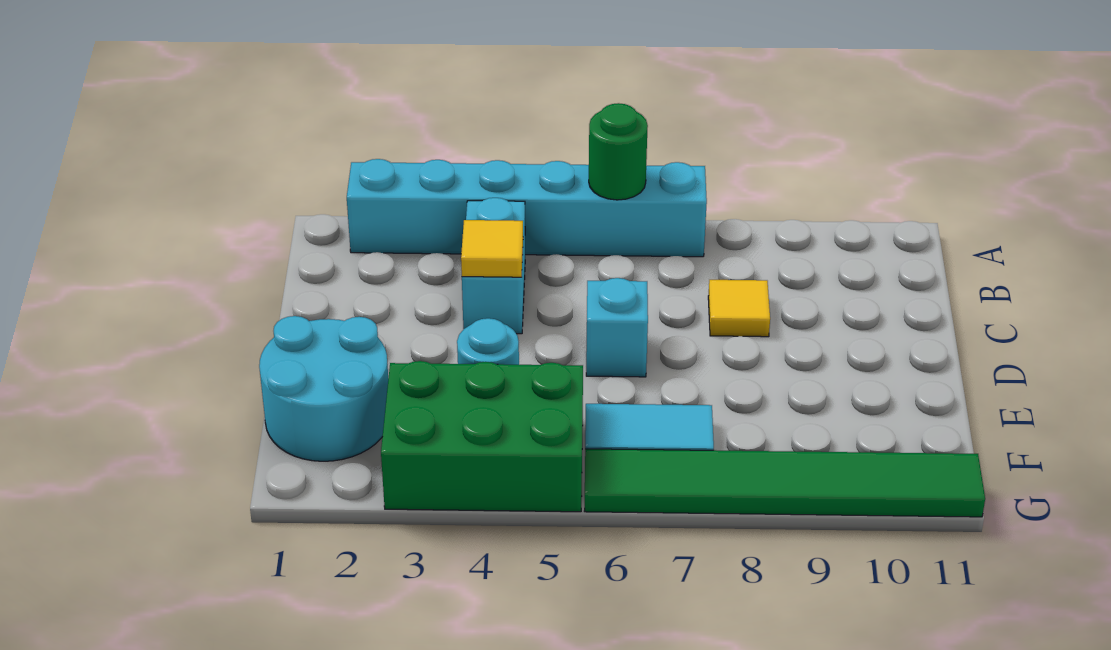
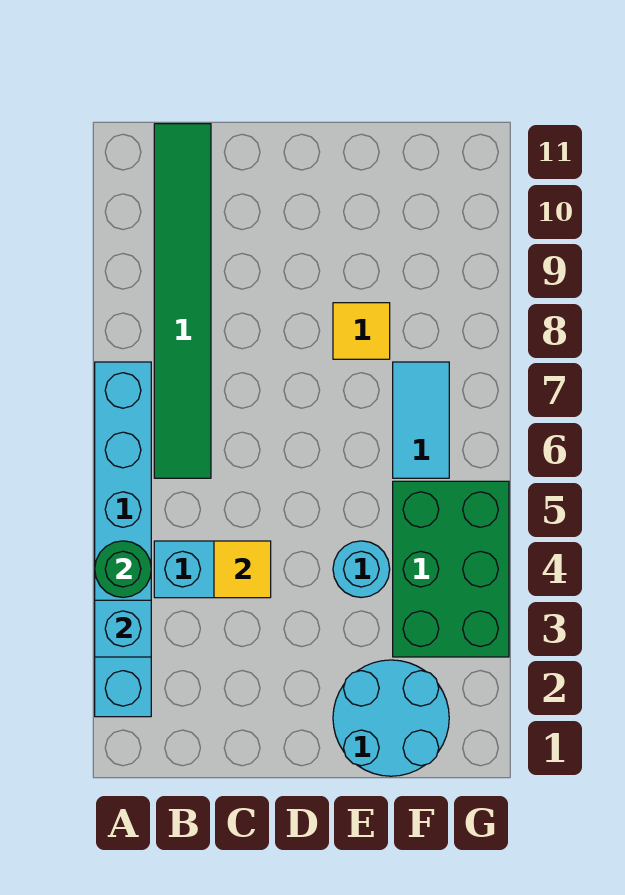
green round brick A6 level 2 -> green round brick A4 level 2
yellow tile C8 level 1 -> yellow tile E8 level 1
cyan brick D6 level 1 -> cyan brick A3 level 2
green tile G6:G11 level 1 -> green tile B6:B11 level 1

